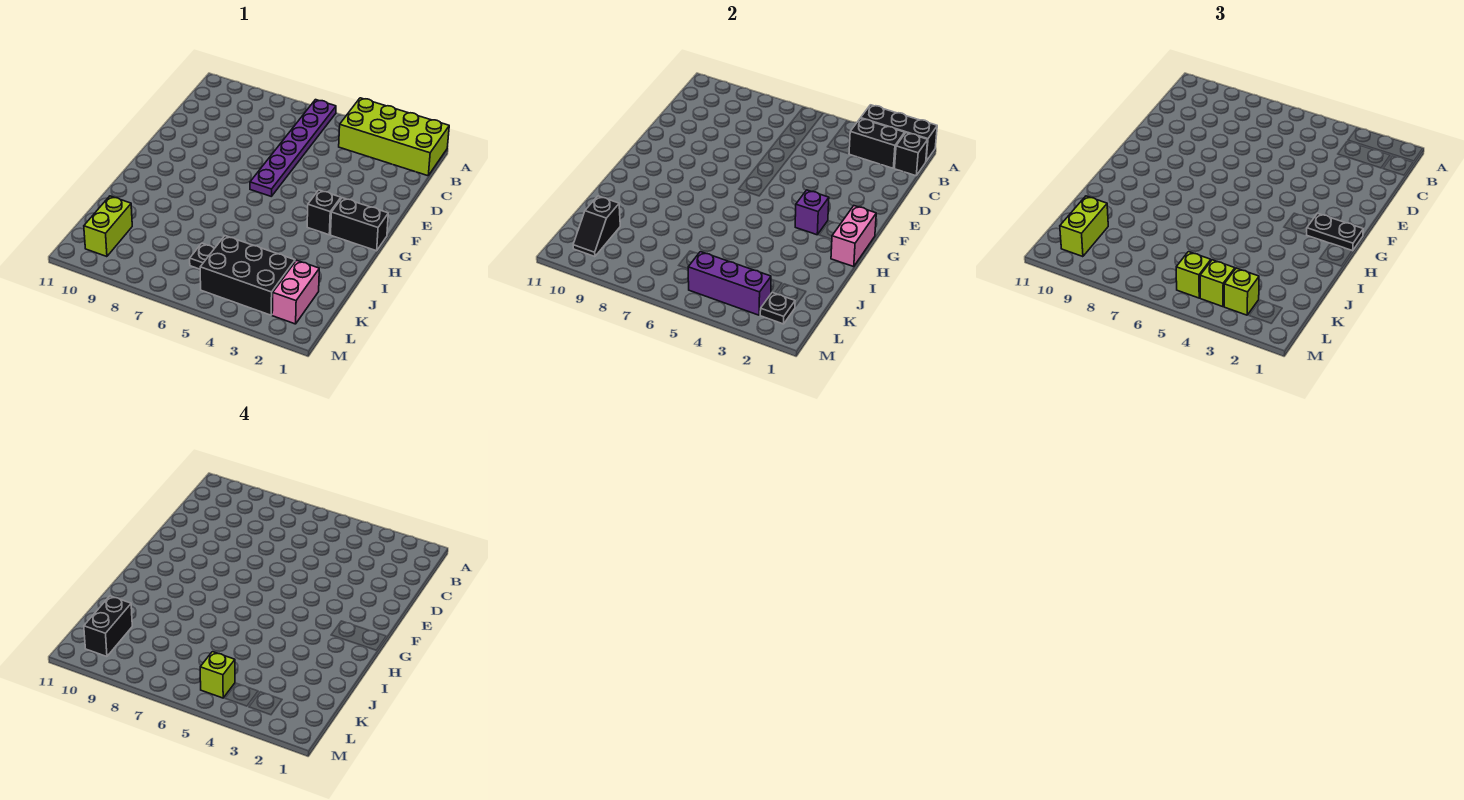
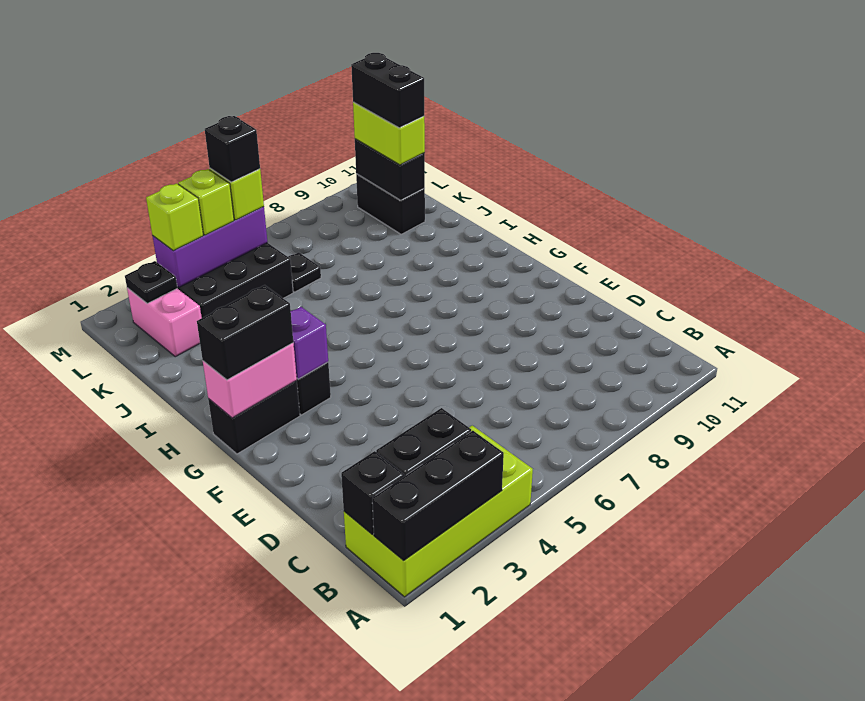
purple plate A6:F6 level 1 -> none
pink brick G1:H1 level 2 -> pink brick G1:G2 level 2
black plate G1:G2 level 3 -> black brick G1:G2 level 3
lime brick K10:L10 level 1 -> black brick K10:L10 level 1
black slope K10:L10 level 2 top K -> black brick K10:L10 level 2
lime brick L5 level 4 -> black brick L5 level 4

